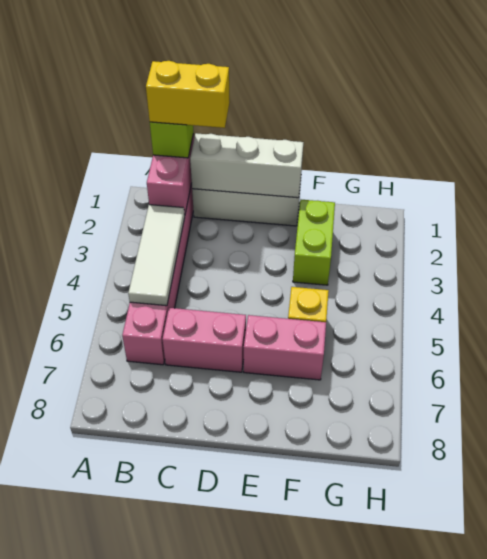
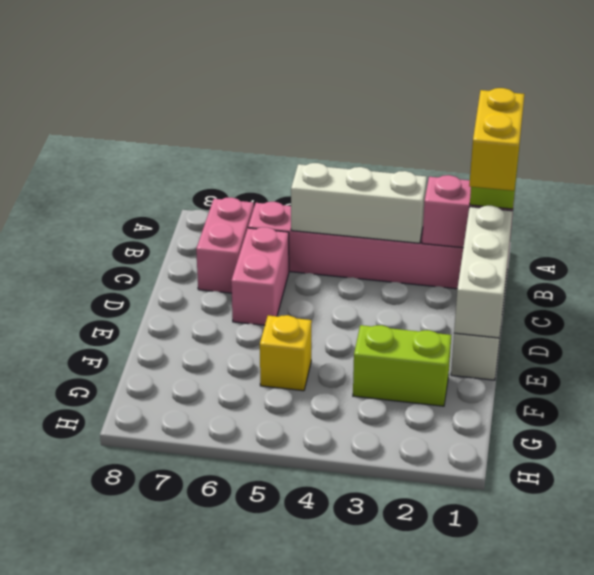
white tile B3:B5 level 2 -> white brick B3:B5 level 2
pink brick E6:F6 level 1 -> pink brick B7:C7 level 1

